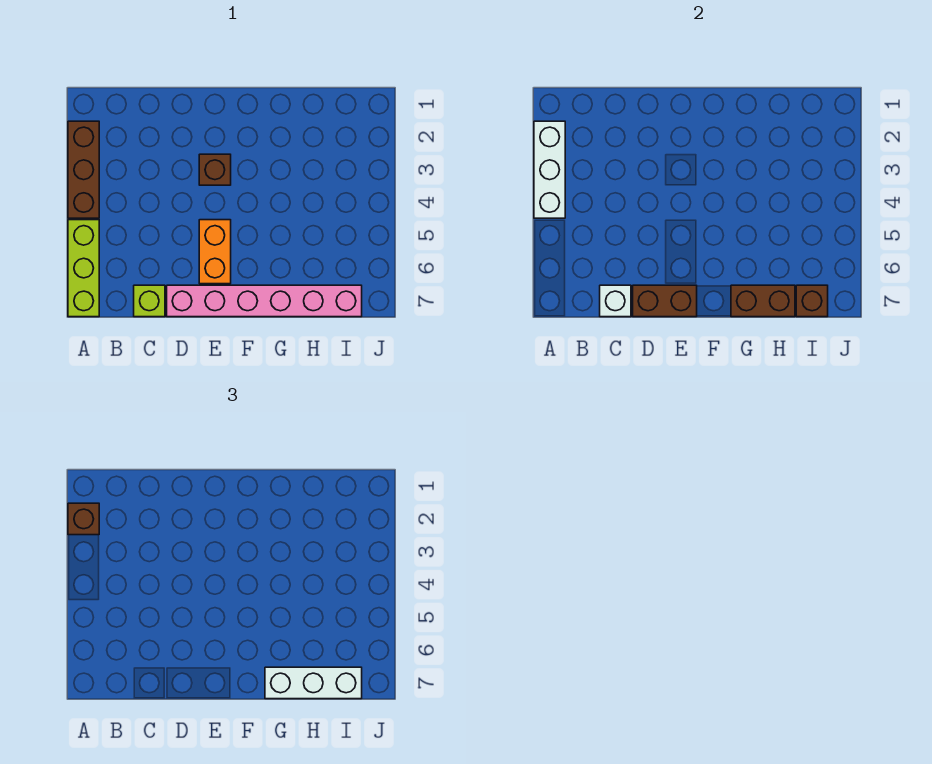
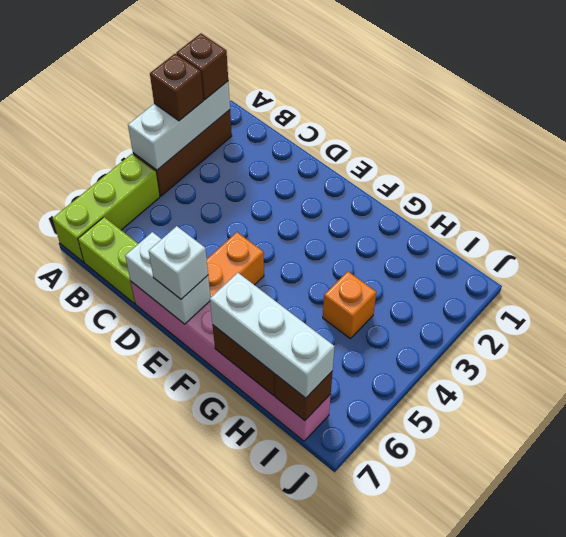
lime brick C7 level 1 -> lime brick B7:C7 level 1
white brick C7 level 2 -> white brick E7 level 3
brown brick D7:E7 level 2 -> white brick D7:E7 level 2
brown brick E3 level 1 -> brown brick A3 level 3
none -> orange brick H4 level 1

